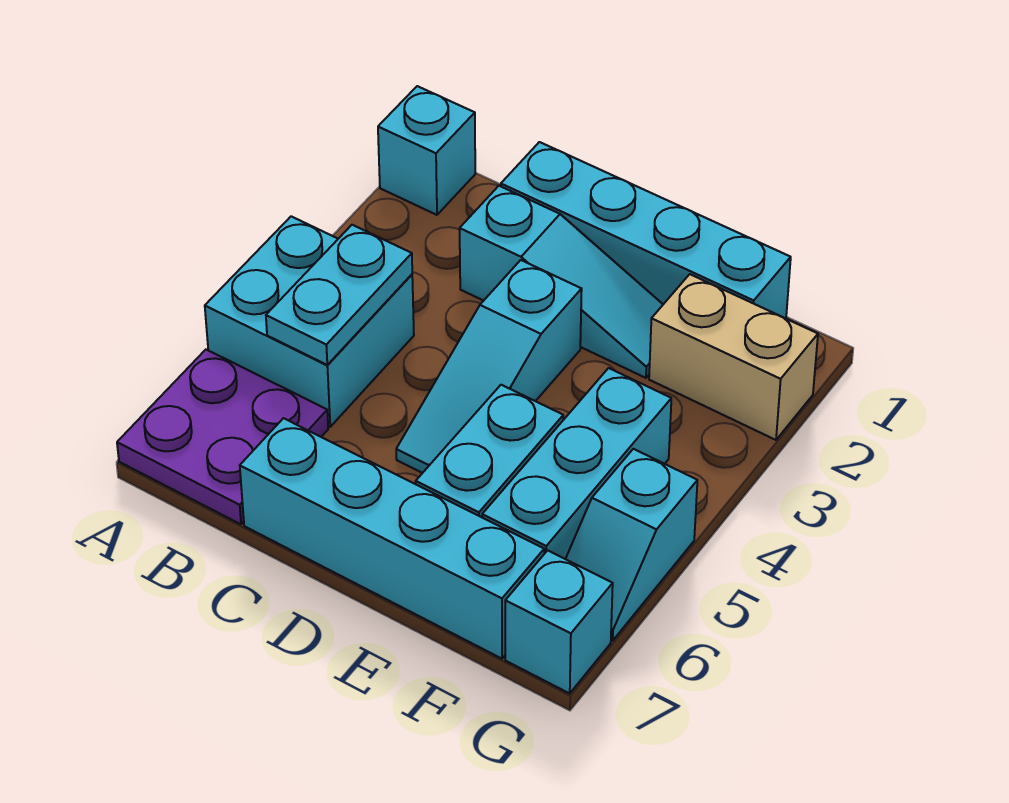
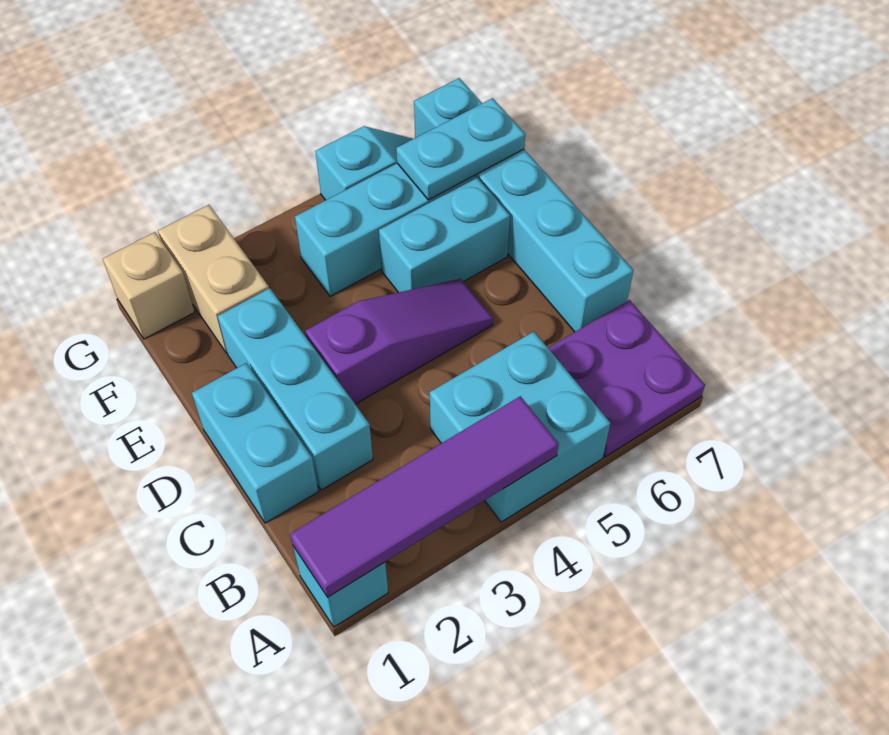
none -> purple tile A1:A4 level 2
cyan plate B4:B5 level 2 -> cyan plate F6:F7 level 2
cyan brick C1:F1 level 1 -> cyan brick C1:D1 level 1
cyan slope C2:E2 level 1 top C -> cyan brick C2:E2 level 1
cyan slope D3:D5 level 1 top 3 -> purple slope D3:D5 level 1 top 3
none -> tan brick G1 level 1

